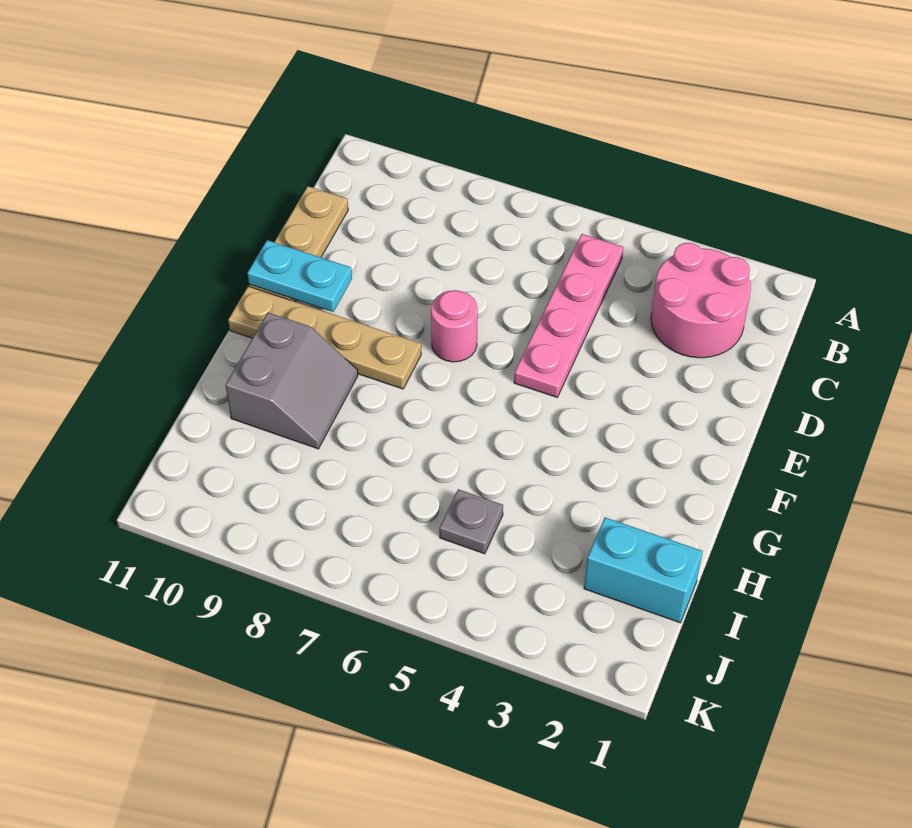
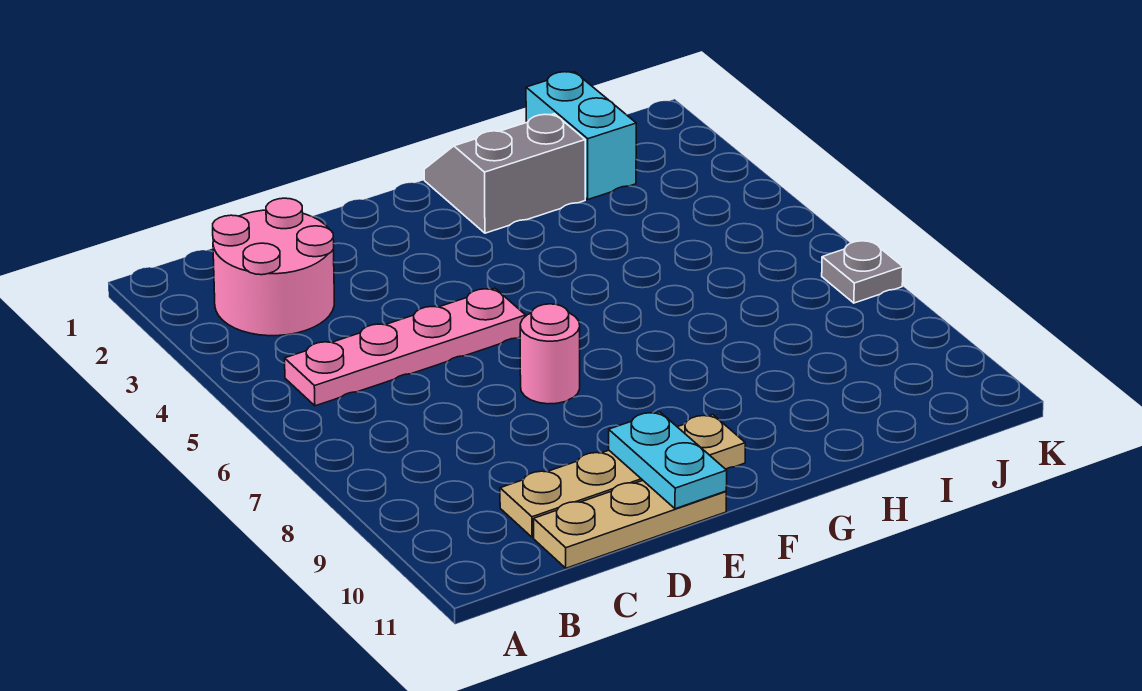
tan plate F8:F11 level 1 -> tan plate C10:F10 level 1
grey slope G9:H10 level 1 top 10 -> grey slope G1:H2 level 1 top 2
grey plate I5 level 1 -> grey plate K7 level 1

